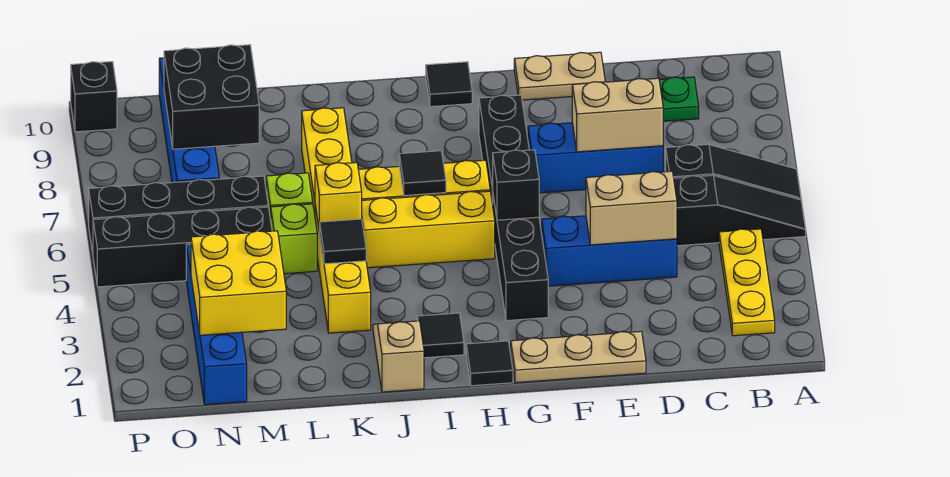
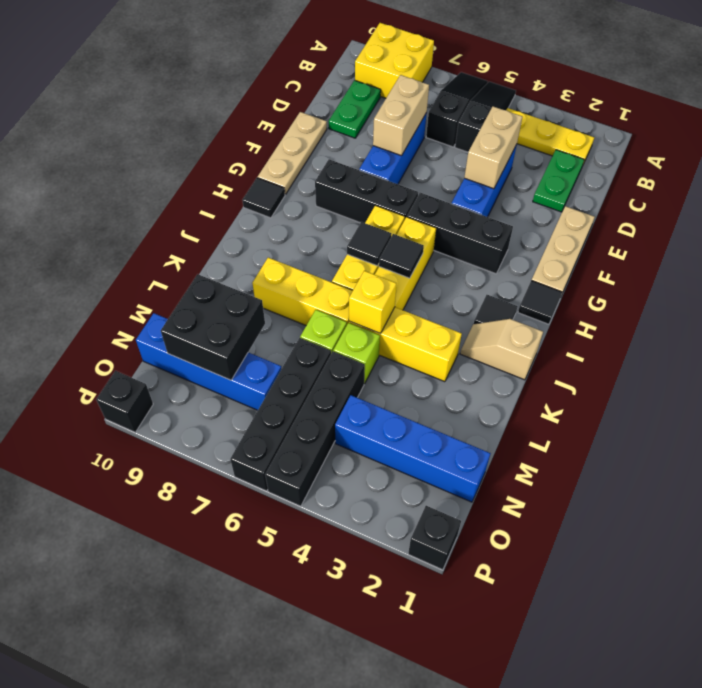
none -> green plate C2:D2 level 1
tan plate E10:F10 level 1 -> tan plate E10:G10 level 1
black brick G5 level 2 -> black brick P1 level 1
black tile K4 level 2 -> black tile I5 level 2
yellow brick M2:N3 level 2 -> yellow brick A8:B9 level 1

